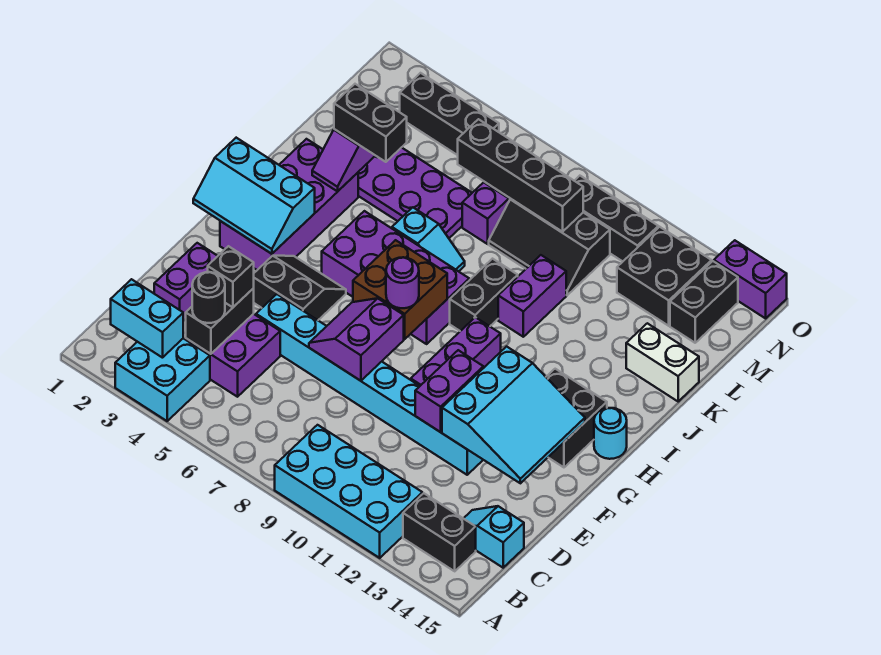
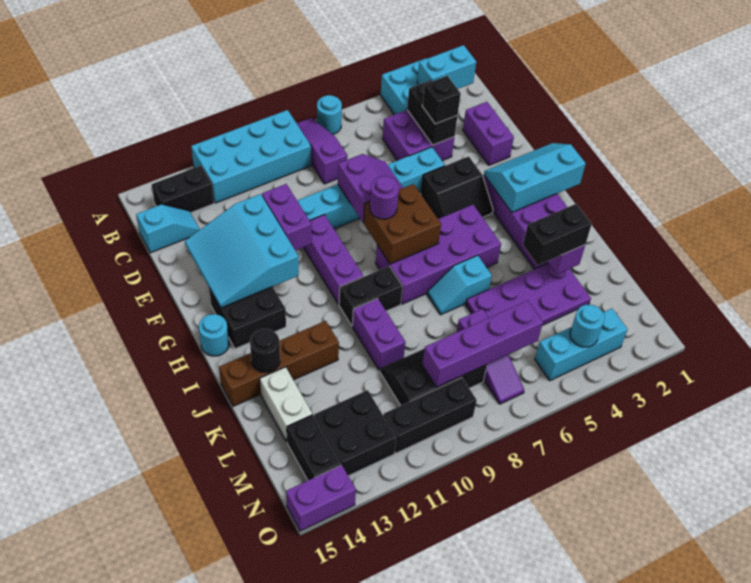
none -> cyan round brick A7 level 1
none -> purple slope A8:C8 level 1 top C
black round brick C4 level 3 -> black round brick J14 level 2
black brick I9:J9 level 1 -> black brick I9:I10 level 1
none -> brown brick J12:J15 level 1
white brick K14:K15 level 1 -> white brick K14:L14 level 1
black brick M6:M9 level 2 -> purple brick M6:M9 level 2
black brick N3:N5 level 1 -> cyan brick N3:N5 level 1
none -> cyan round brick N4 level 2

